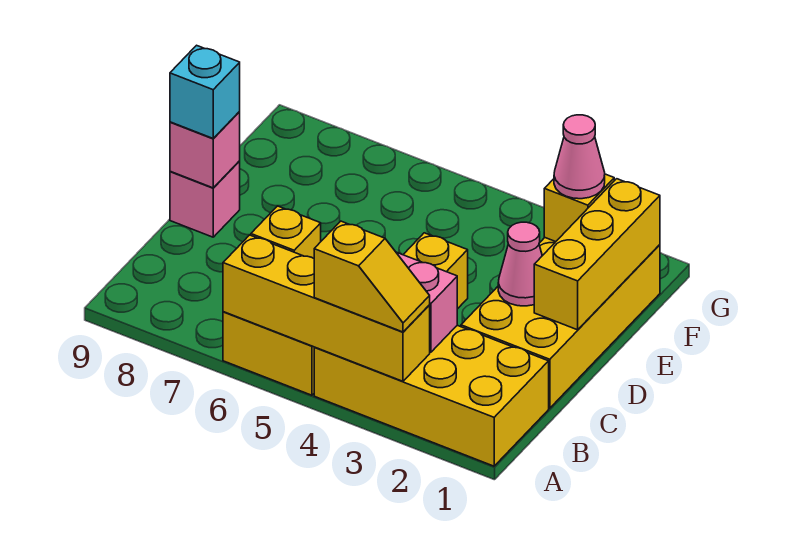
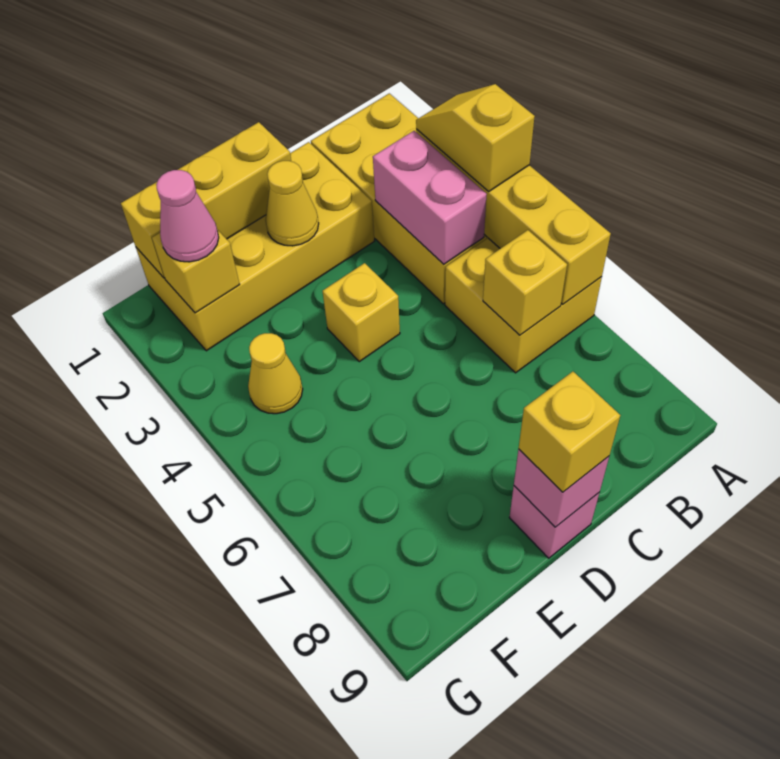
pink cone D2 level 2 -> yellow cone D2 level 2
cyan brick D9 level 3 -> yellow brick D9 level 3
none -> yellow cone F4 level 1

